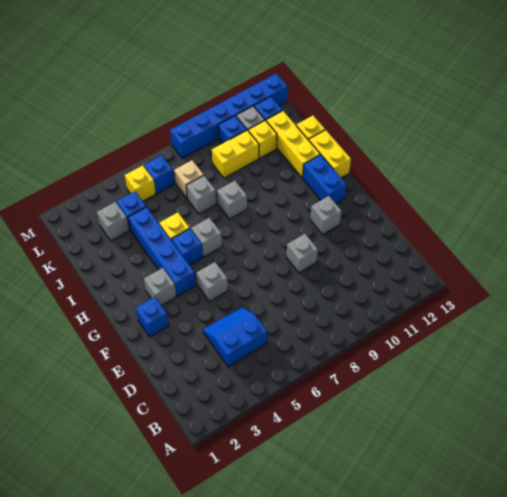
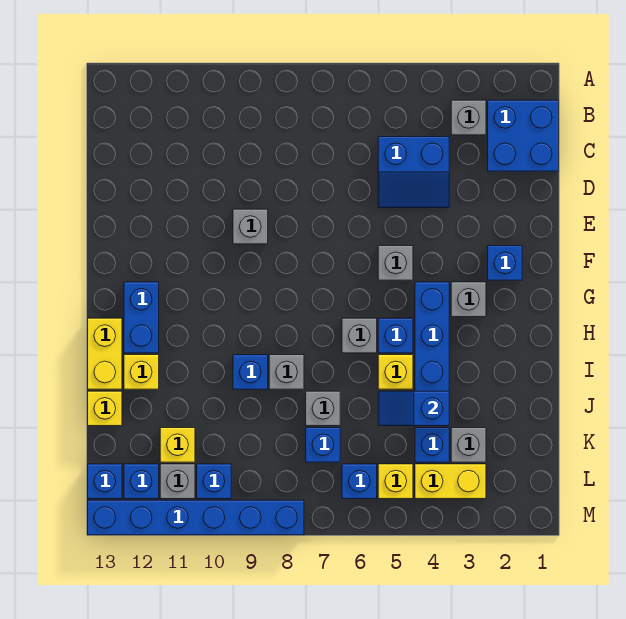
none -> blue brick B1:C2 level 1
grey brick F11 level 1 -> grey brick B3 level 1
none -> blue brick I9 level 1
yellow brick I12:K12 level 1 -> yellow brick I12 level 1
none -> blue slope J4:J5 level 2 top 4
tan brick K7 level 1 -> blue brick K7 level 1
yellow brick K9:K10 level 1 -> yellow brick L3:L4 level 1
none -> blue brick L13 level 1

